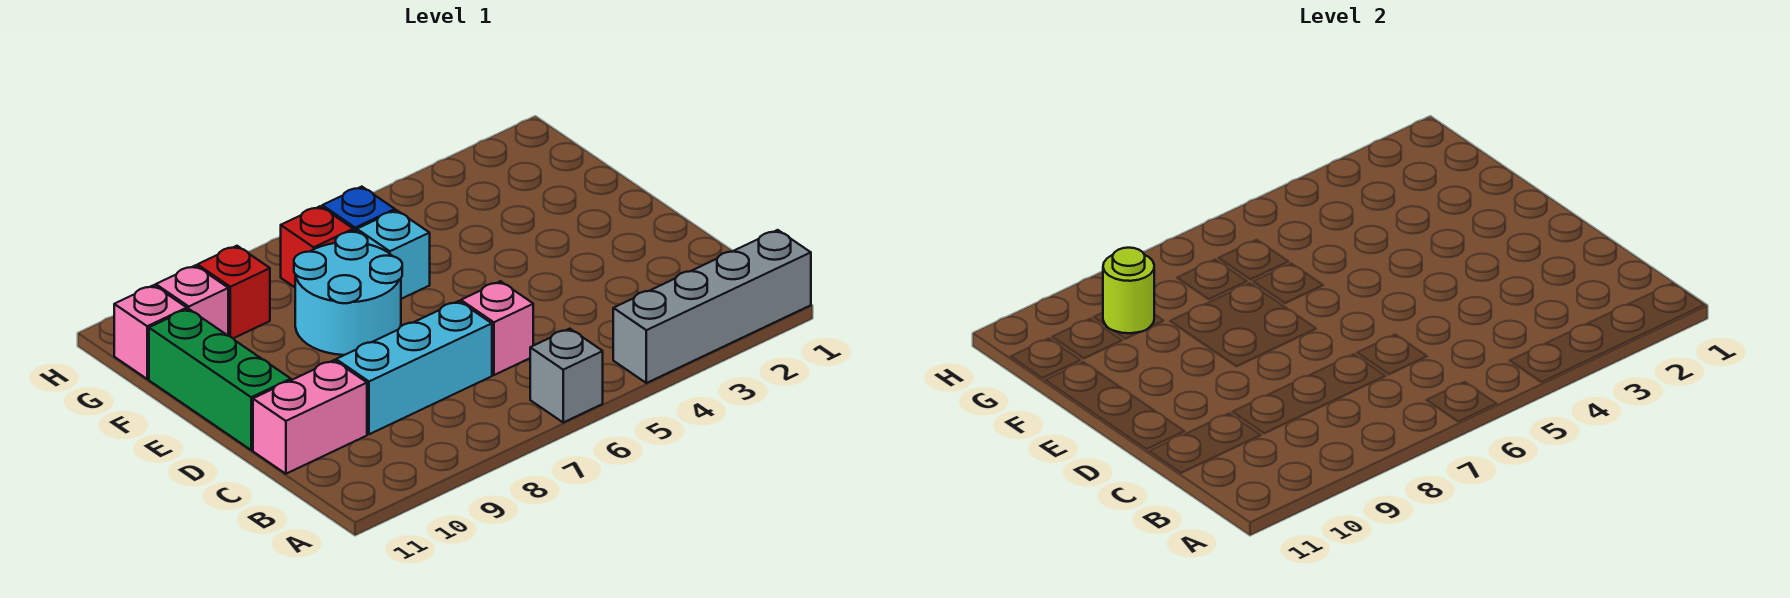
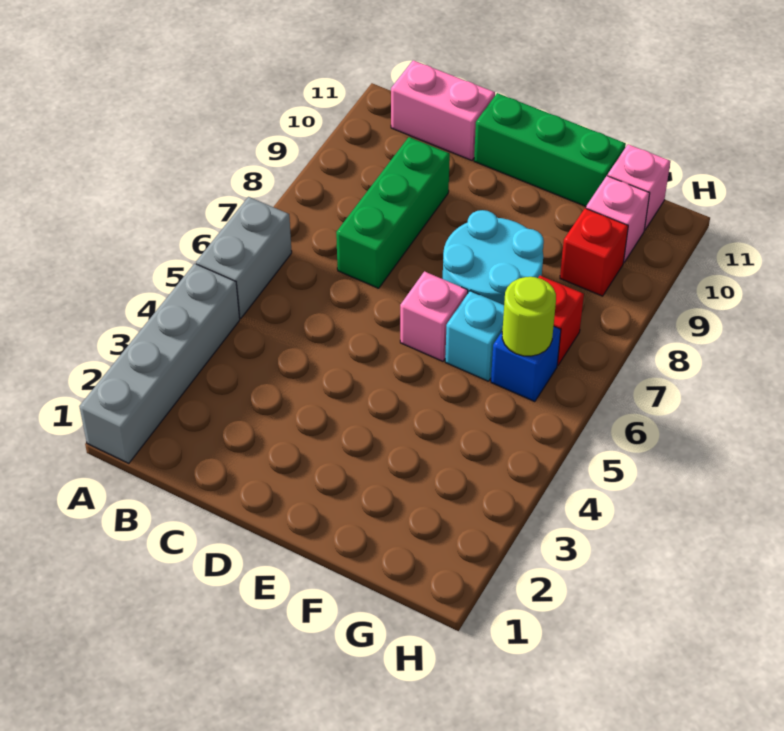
grey brick A6 level 1 -> grey brick A5:A6 level 1
pink brick C6 level 1 -> pink brick E6 level 1
cyan brick C7:C9 level 1 -> green brick C7:C9 level 1
pink brick C10:C11 level 1 -> pink brick B11:C11 level 1
lime round brick G9 level 2 -> lime round brick G6 level 2

